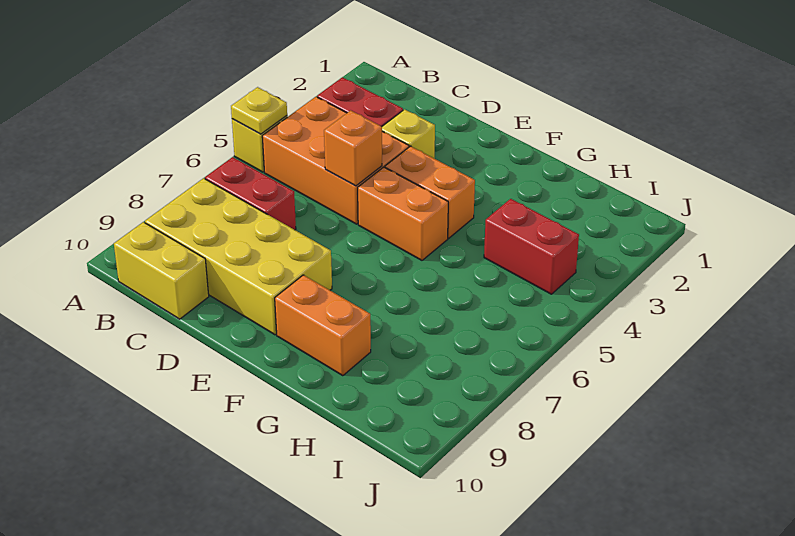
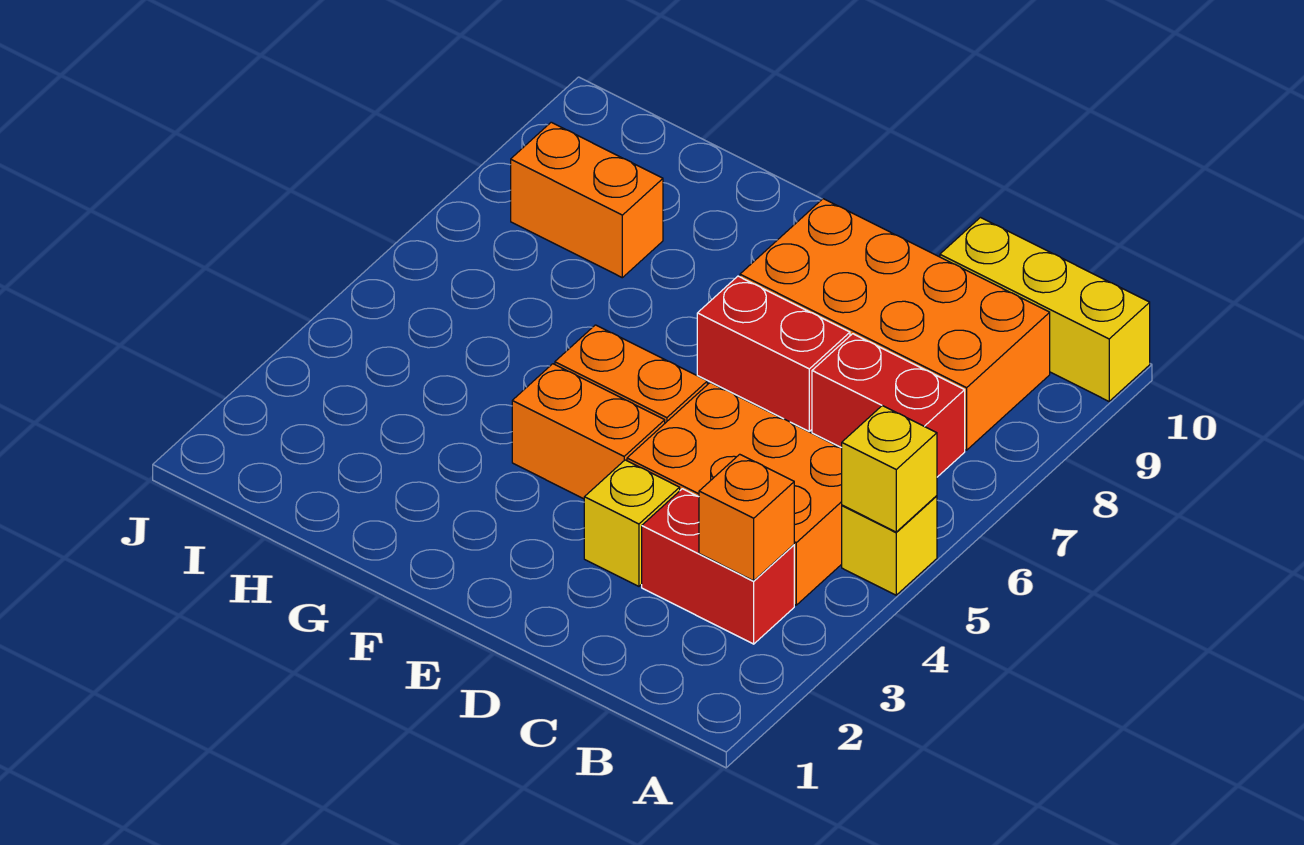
yellow plate A5 level 2 -> yellow brick A5 level 2
yellow brick B8:E9 level 1 -> orange brick B8:E9 level 1
yellow brick B10:C10 level 1 -> yellow brick A10:C10 level 1
orange brick D5 level 2 -> orange brick B3 level 2
orange brick F9:G9 level 1 -> orange brick H8:I8 level 1
red brick H4:I4 level 1 -> red brick D7:E7 level 1

